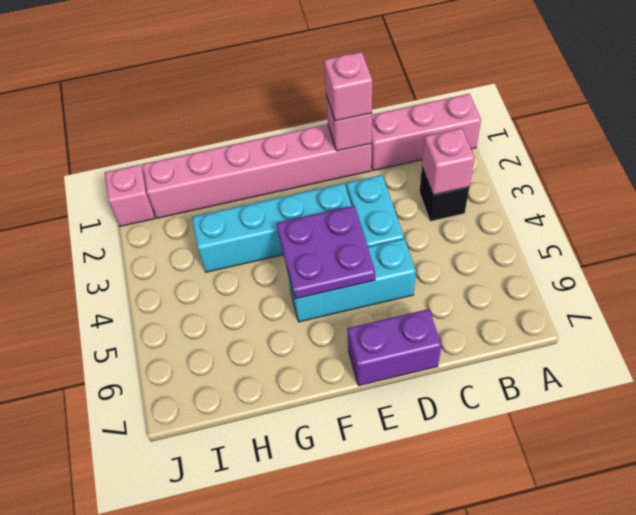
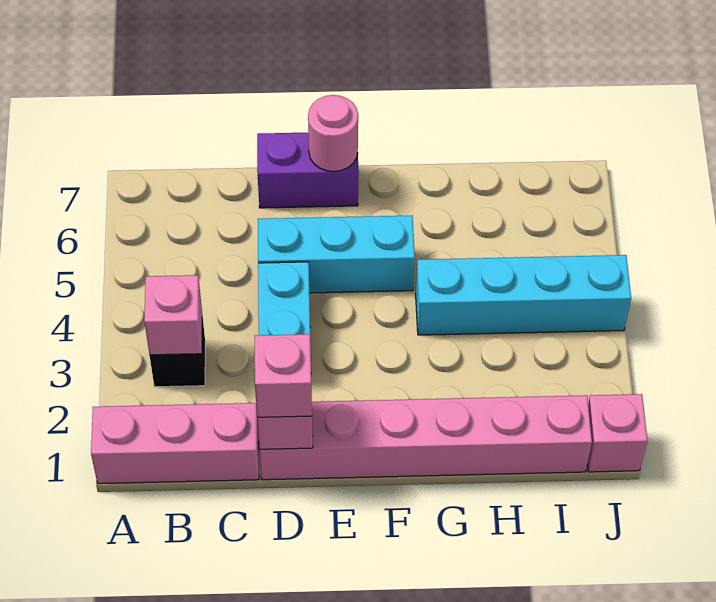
cyan brick E3:H3 level 1 -> cyan brick G4:J4 level 1
purple plate E4:F5 level 2 -> none
none -> pink round brick E7 level 2

